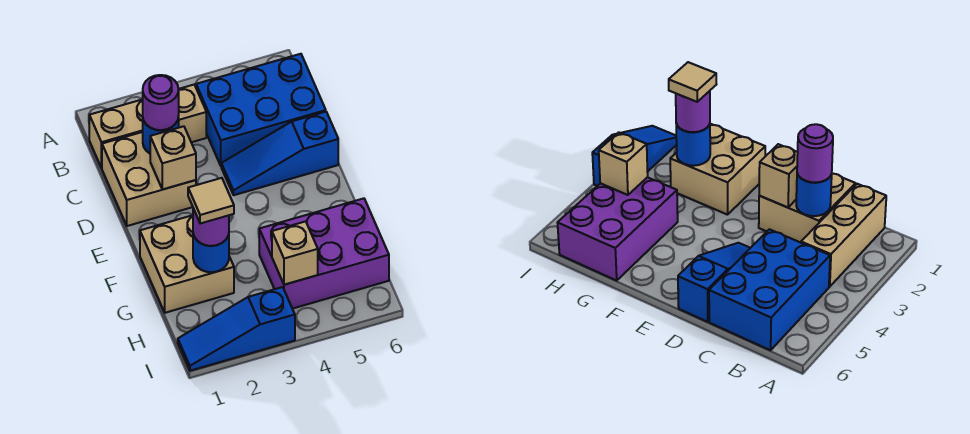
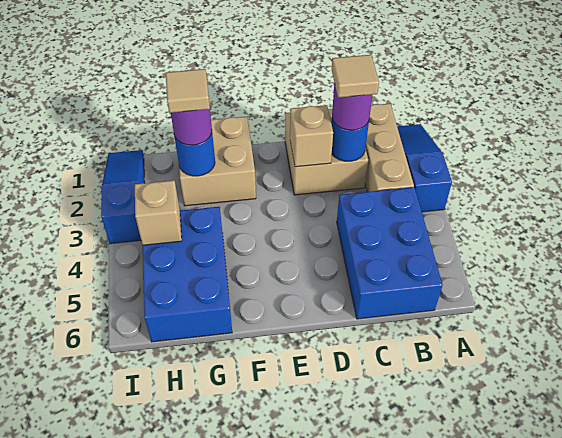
none -> tan tile C2 level 4
blue slope D4:D6 level 1 top 6 -> blue slope A1:A3 level 1 top 3
purple brick G4:H6 level 1 -> blue brick G4:H6 level 1

